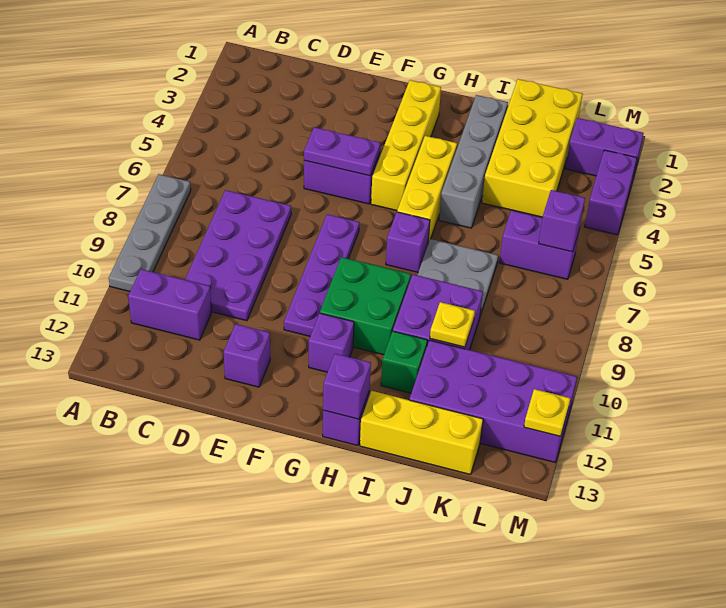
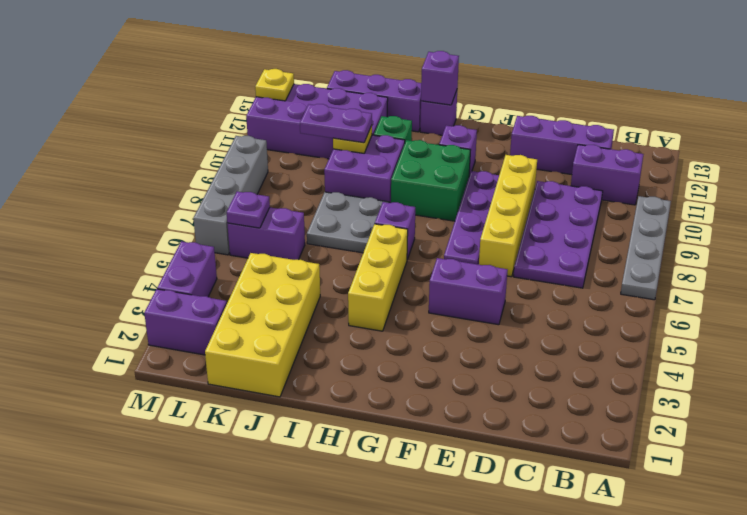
purple plate E5:F5 level 2 -> purple plate J10:K10 level 3
purple brick E12 level 1 -> purple brick C12:E12 level 1
yellow brick G2:G5 level 1 -> yellow brick E7:E10 level 1
grey brick I2:I5 level 1 -> grey brick M6:M9 level 1
yellow brick I13:K13 level 1 -> purple brick I13:K13 level 1
purple brick L6 level 2 -> purple plate L6 level 2

